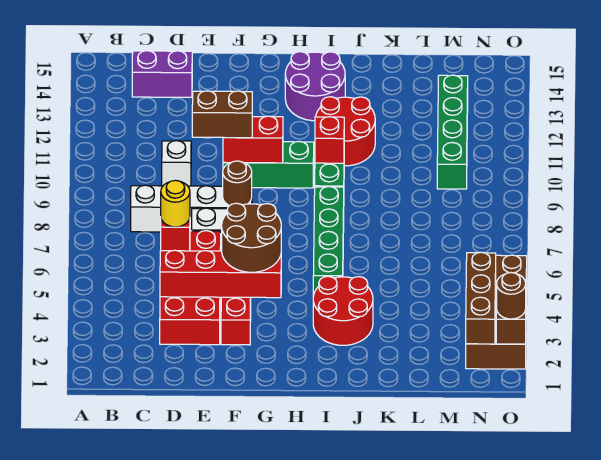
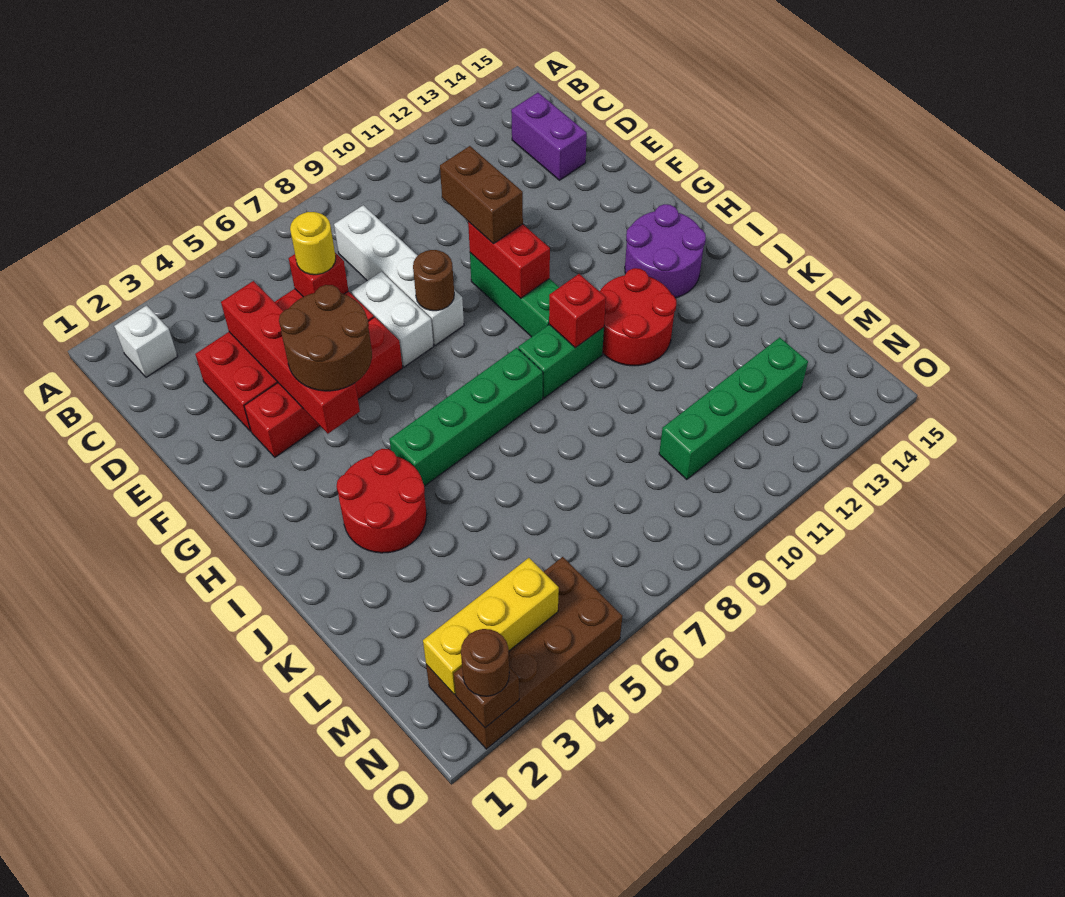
white brick D10 level 1 -> white brick B2 level 1
brown brick N2:N4 level 2 -> yellow brick N2:N4 level 2

